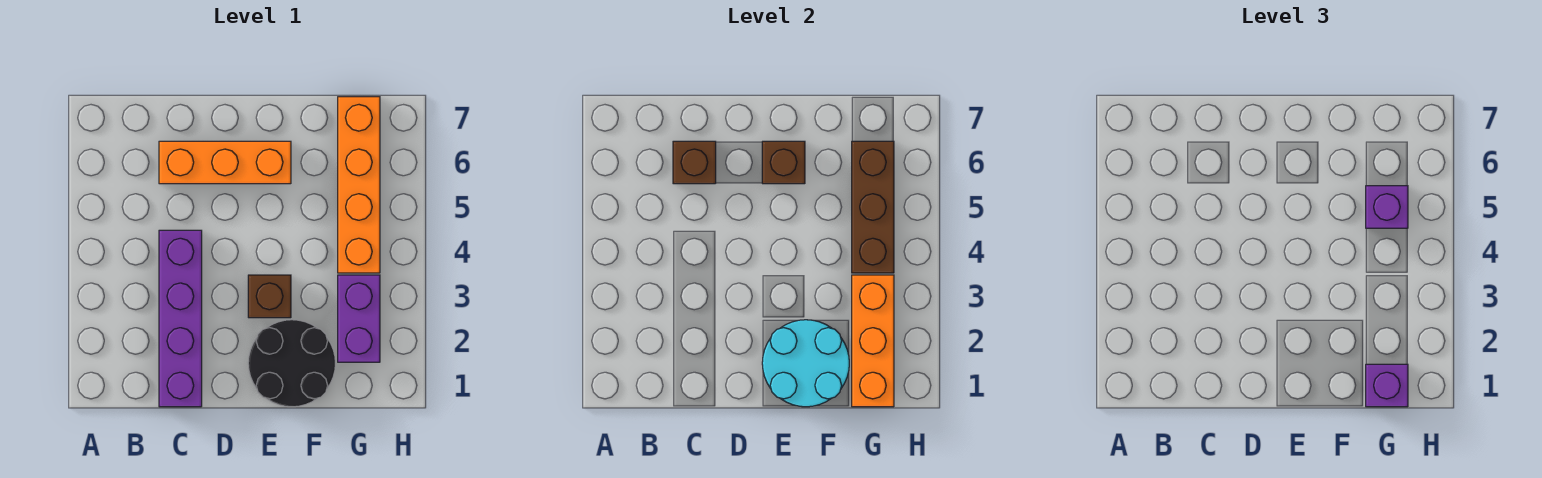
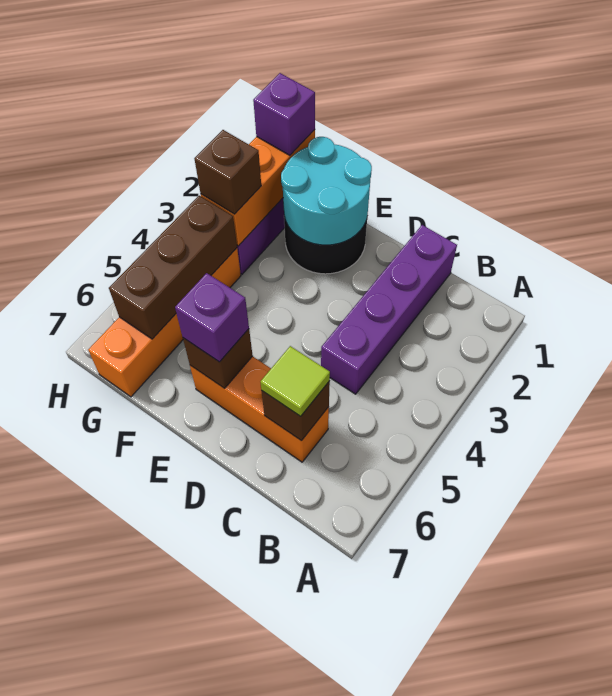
none -> lime tile C6 level 3
brown brick E3 level 1 -> brown brick G3 level 3
purple brick G5 level 3 -> purple brick E6 level 3

